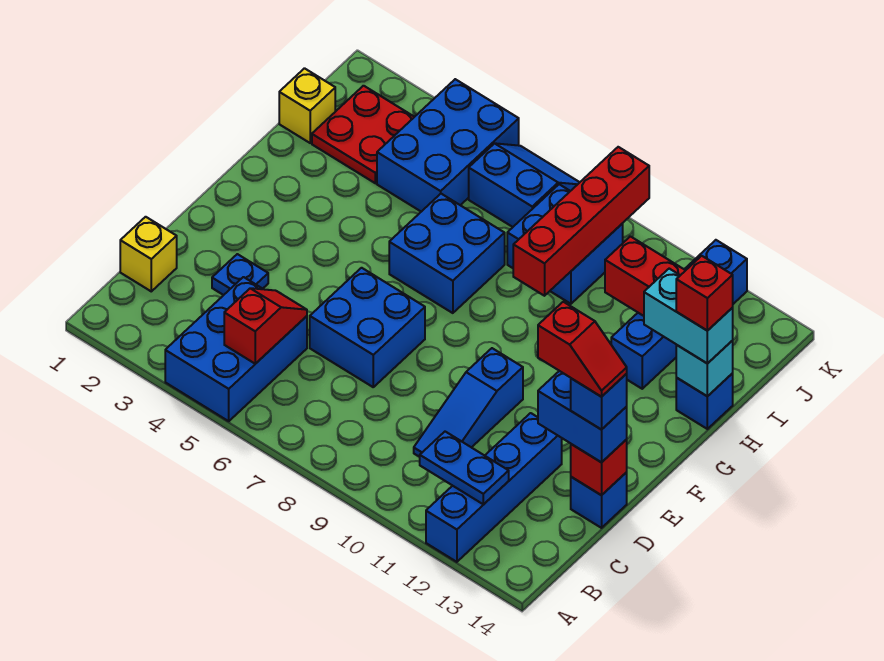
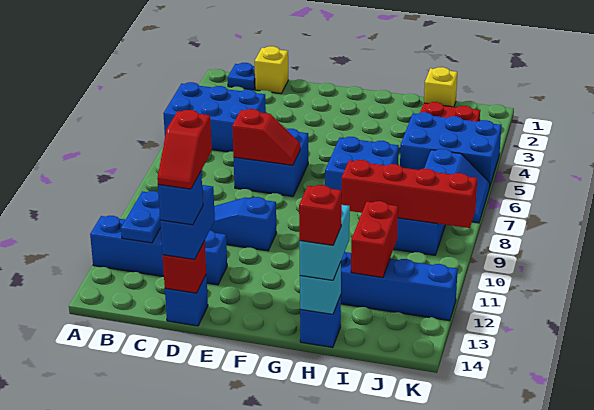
red slope B5:C5 level 2 top B -> red slope D7:E7 level 2 top D
blue plate D3 level 1 -> blue plate B1 level 1

